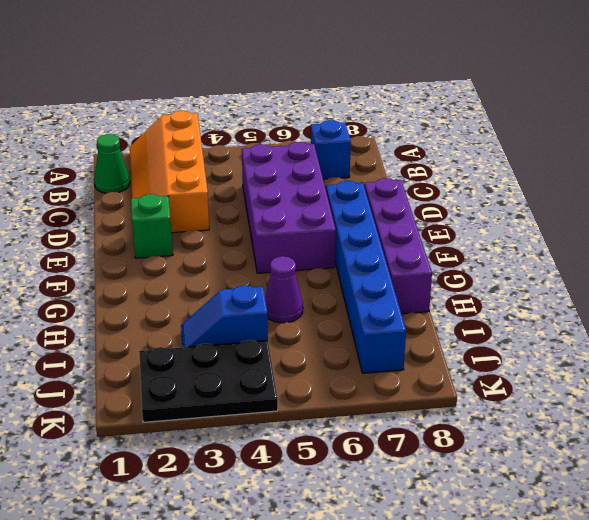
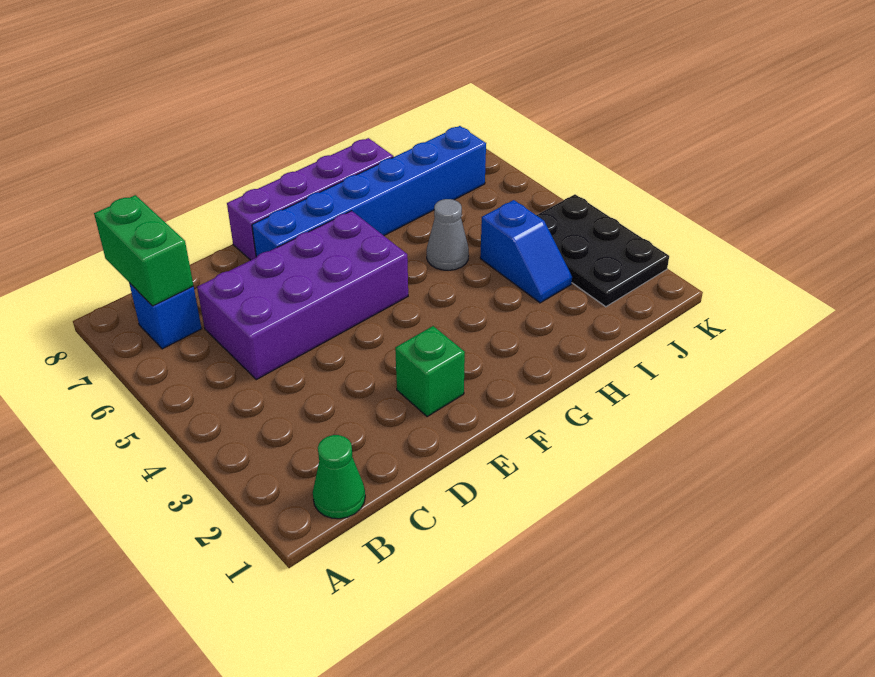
orange slope A2:D3 level 1 top 3 -> none
none -> green brick B7:B8 level 2
purple cone H5 level 1 -> grey cone H5 level 1

